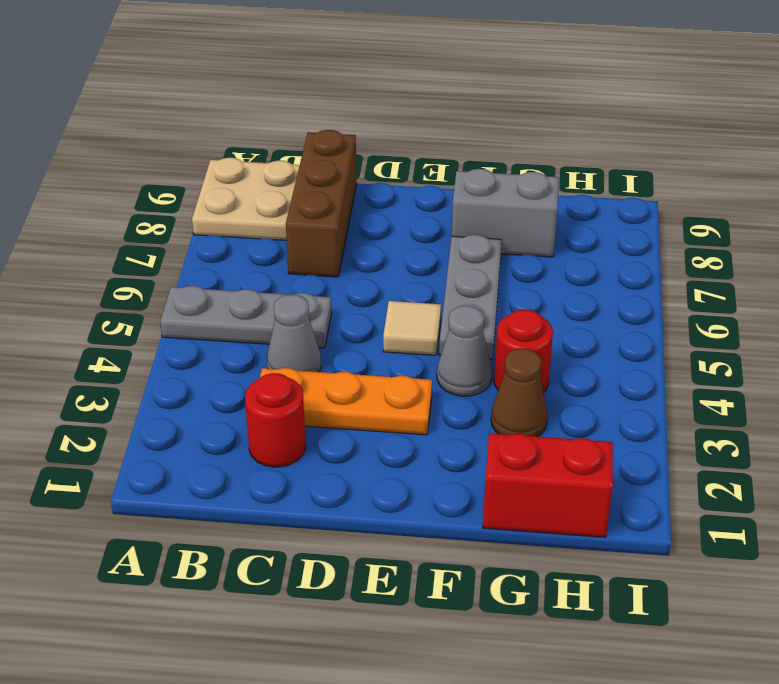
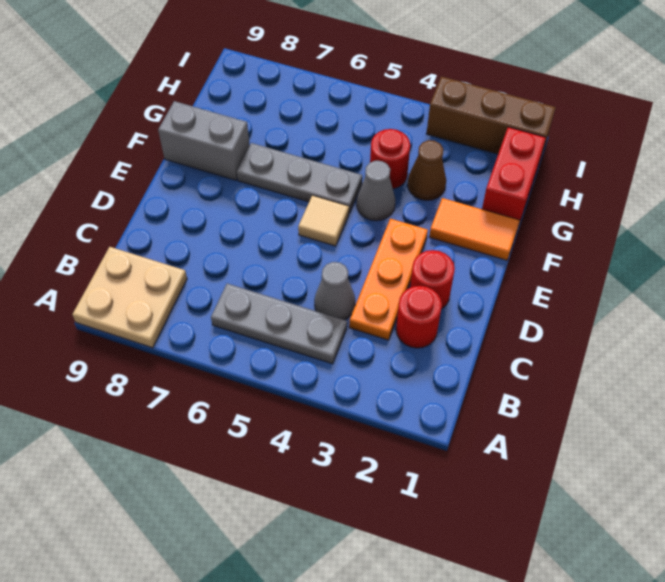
grey plate A5:C5 level 1 -> grey plate B4:B6 level 1
brown brick C7:C9 level 1 -> brown brick I1:I3 level 1
none -> red round brick D2 level 1
none -> orange tile F1:F2 level 1
grey brick F8:G8 level 1 -> grey brick F8:F9 level 1

